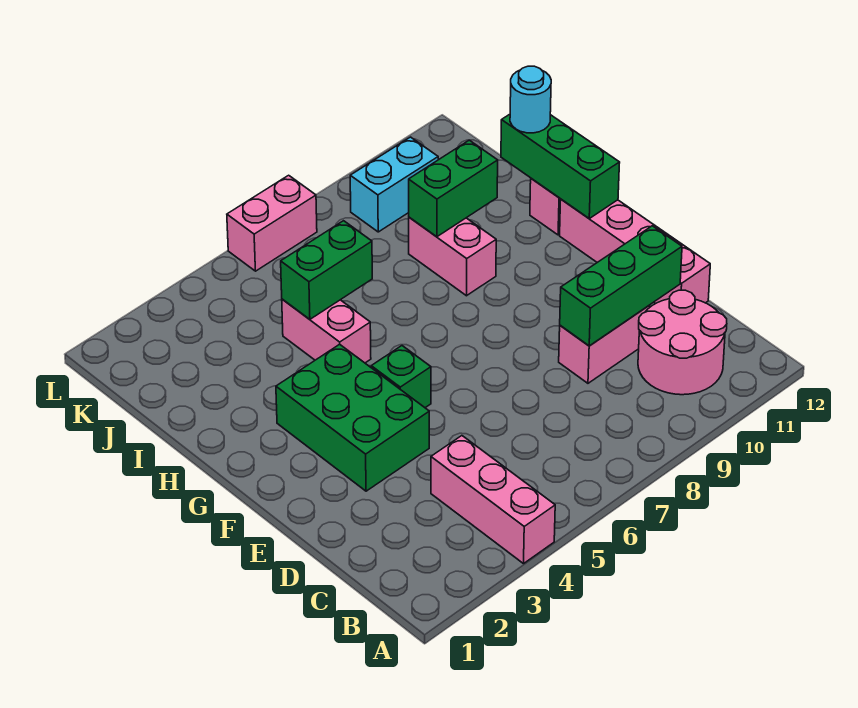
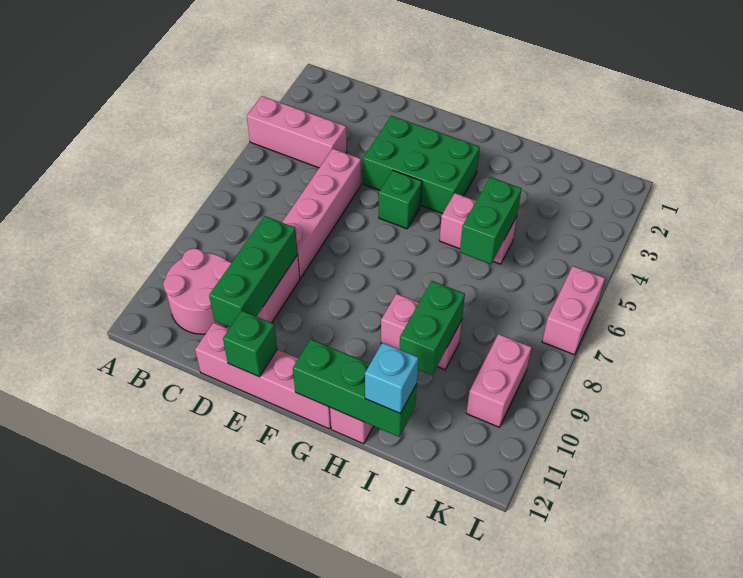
none -> pink brick D5:D8 level 1
none -> green brick E12 level 2
cyan round brick I12 level 3 -> cyan brick I12 level 3
cyan brick K9:K10 level 1 -> pink brick K9:K10 level 1

